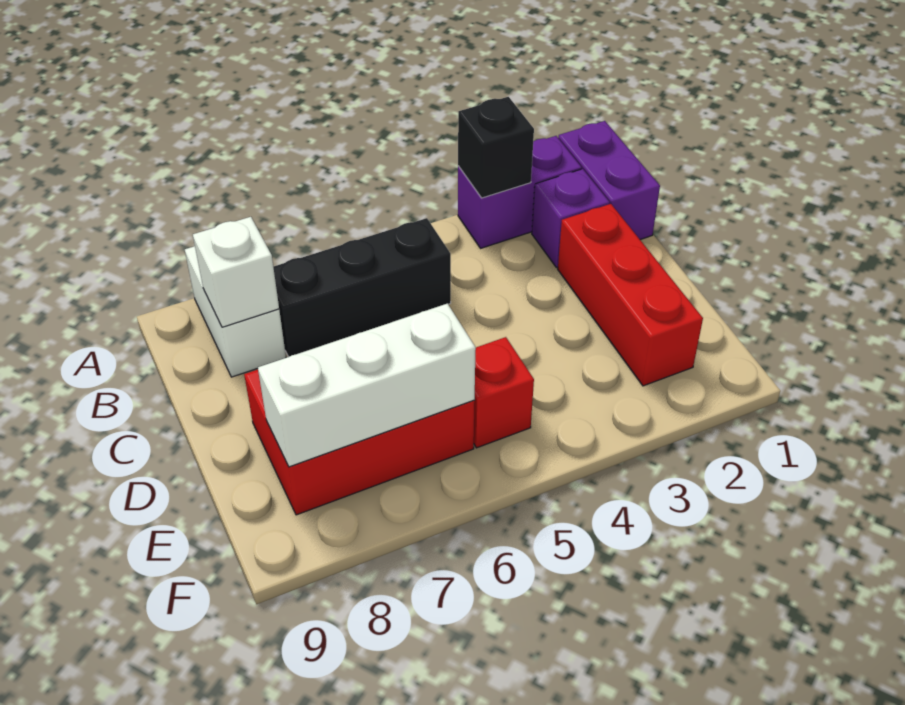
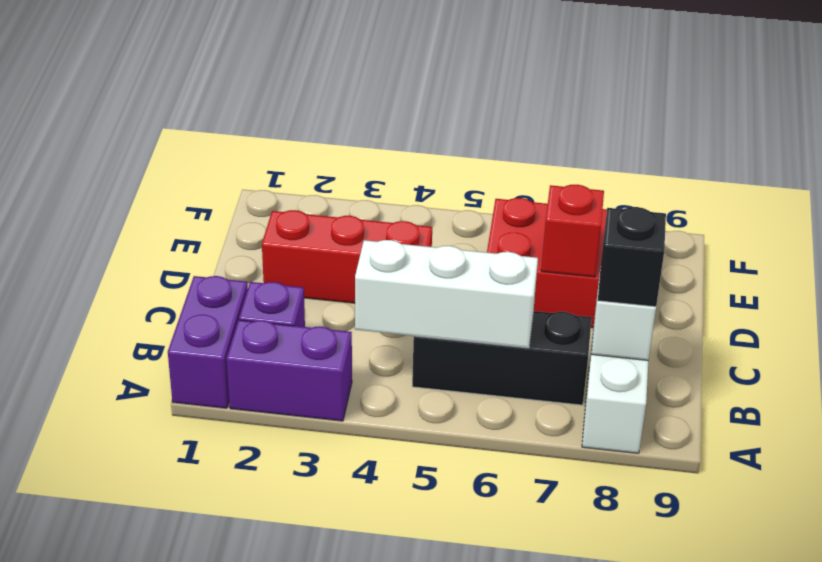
black brick A3 level 2 -> black brick B8 level 3
red brick C2:E2 level 1 -> red brick D2:D4 level 1
red brick E5 level 1 -> red brick D7 level 2
white brick E6:E8 level 2 -> white brick B4:B6 level 2

